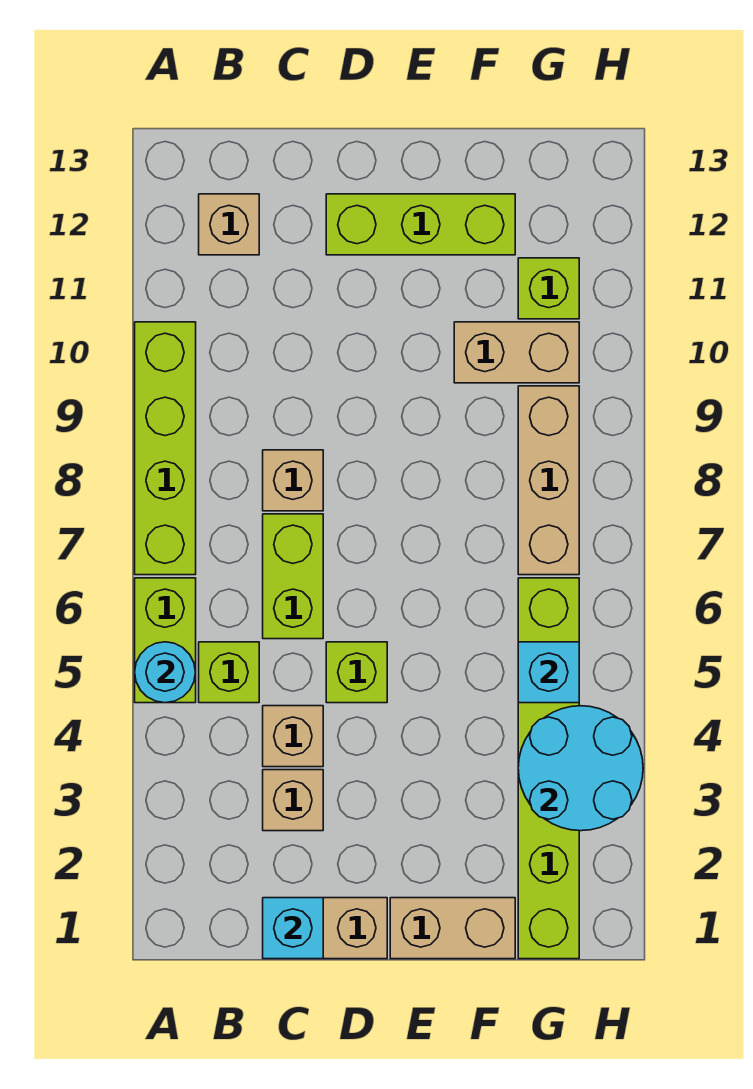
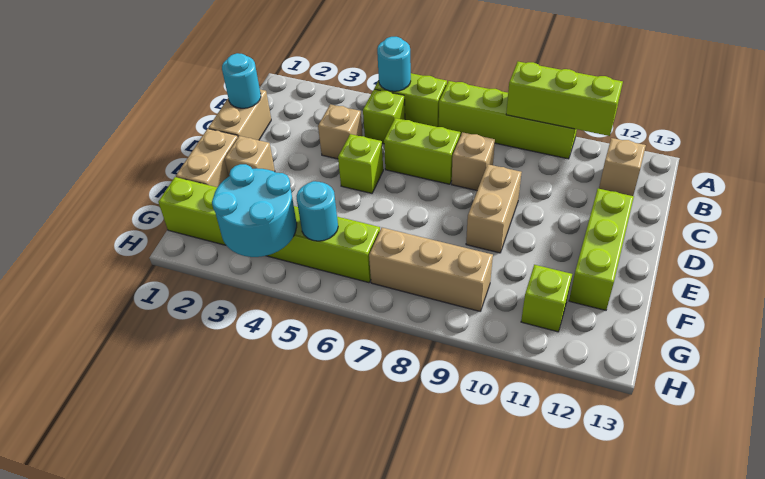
none -> lime brick A9:A11 level 2
cyan brick C1 level 2 -> cyan round brick C1 level 2
tan brick C3 level 1 -> tan brick E2 level 1
tan brick F10:G10 level 1 -> tan brick D9:E9 level 1
cyan brick G5 level 2 -> cyan round brick G5 level 2

